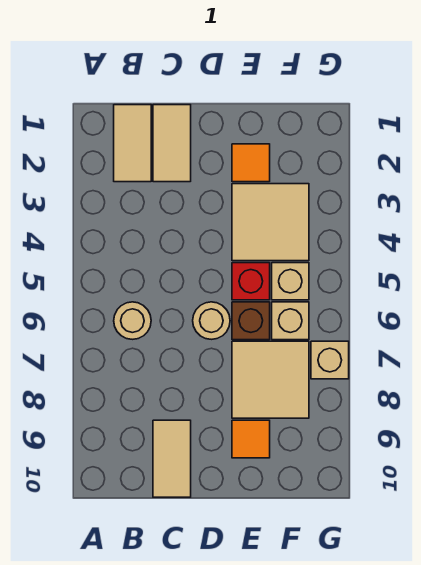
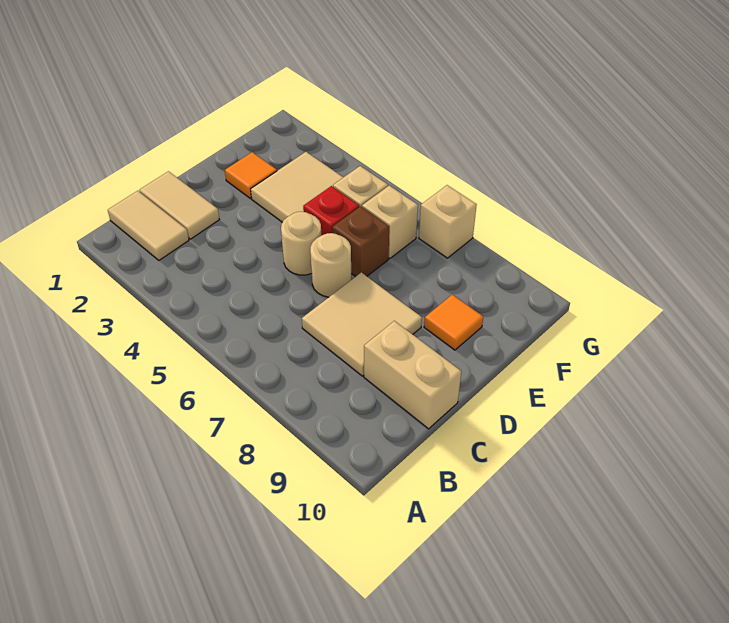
tan round brick B6 level 1 -> tan round brick D5 level 1
tan tile C9:C10 level 1 -> tan brick C9:C10 level 1
tan tile E7:F8 level 1 -> tan tile C7:D8 level 1

